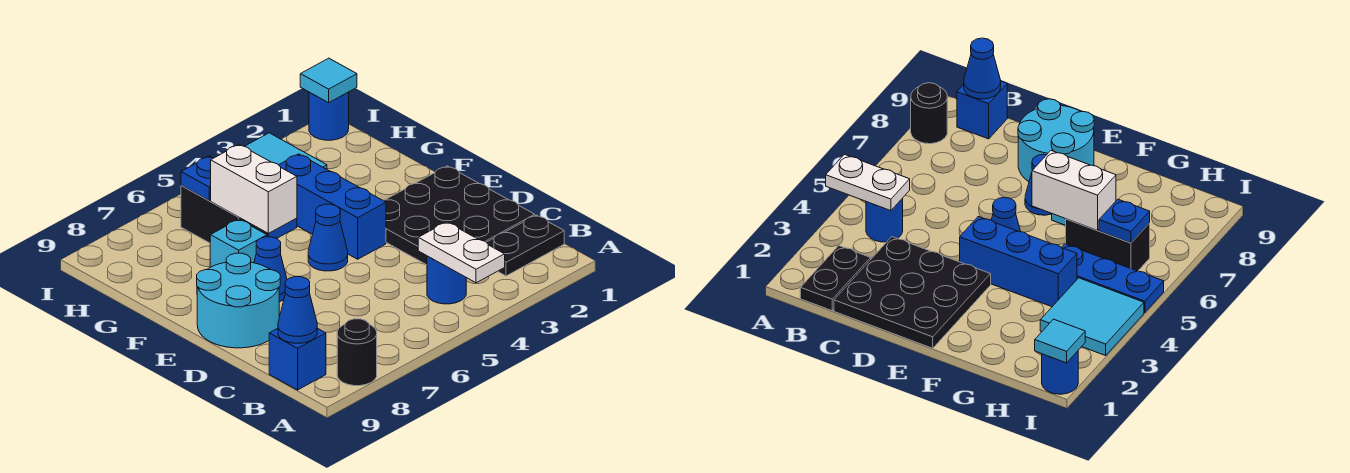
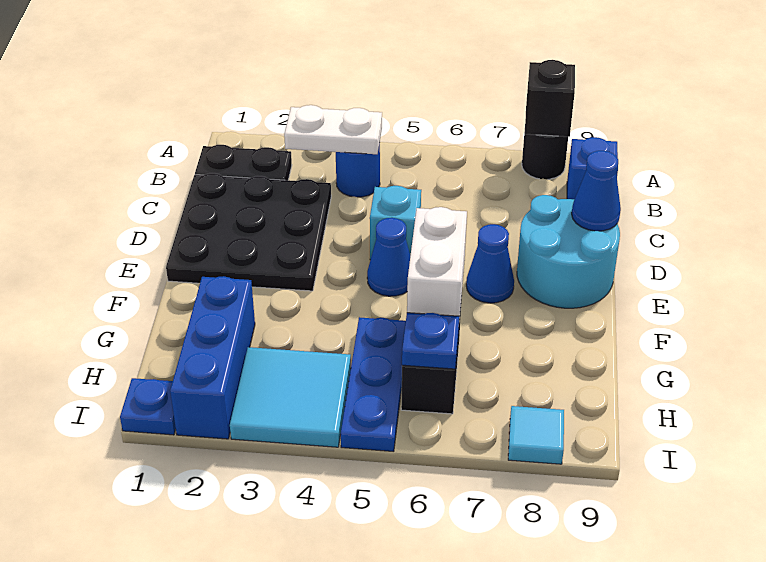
white plate A4:B4 level 2 -> white plate B3:B4 level 2
none -> black brick A8 level 2
blue cone B9 level 2 -> blue cone D9 level 2
blue brick E4:G4 level 1 -> blue brick G2:I2 level 1
cyan brick F7 level 1 -> cyan brick D5 level 1
blue round brick I1 level 1 -> blue plate I1 level 1
cyan tile I1 level 2 -> cyan tile I8 level 1

